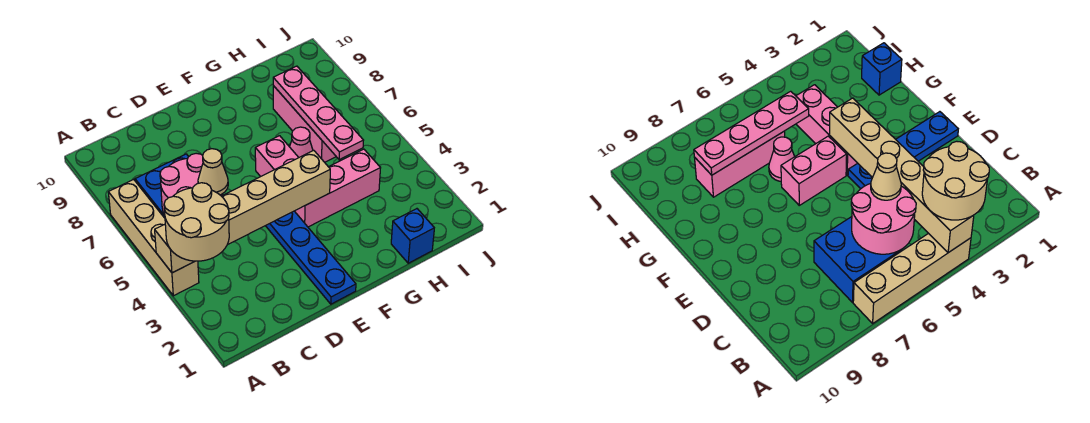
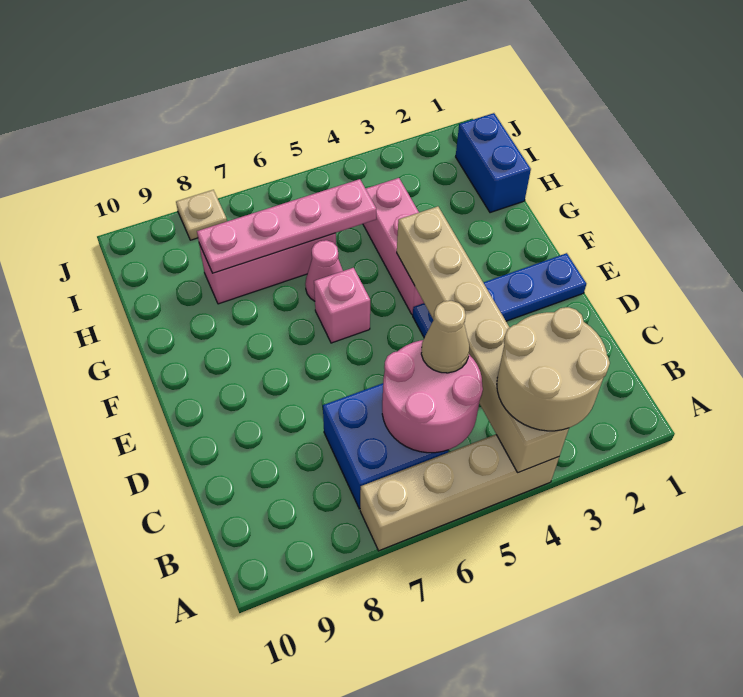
pink brick F5:F6 level 1 -> pink brick F6 level 1
blue brick H1 level 1 -> blue brick H1:I1 level 1
none -> tan plate J8 level 1

